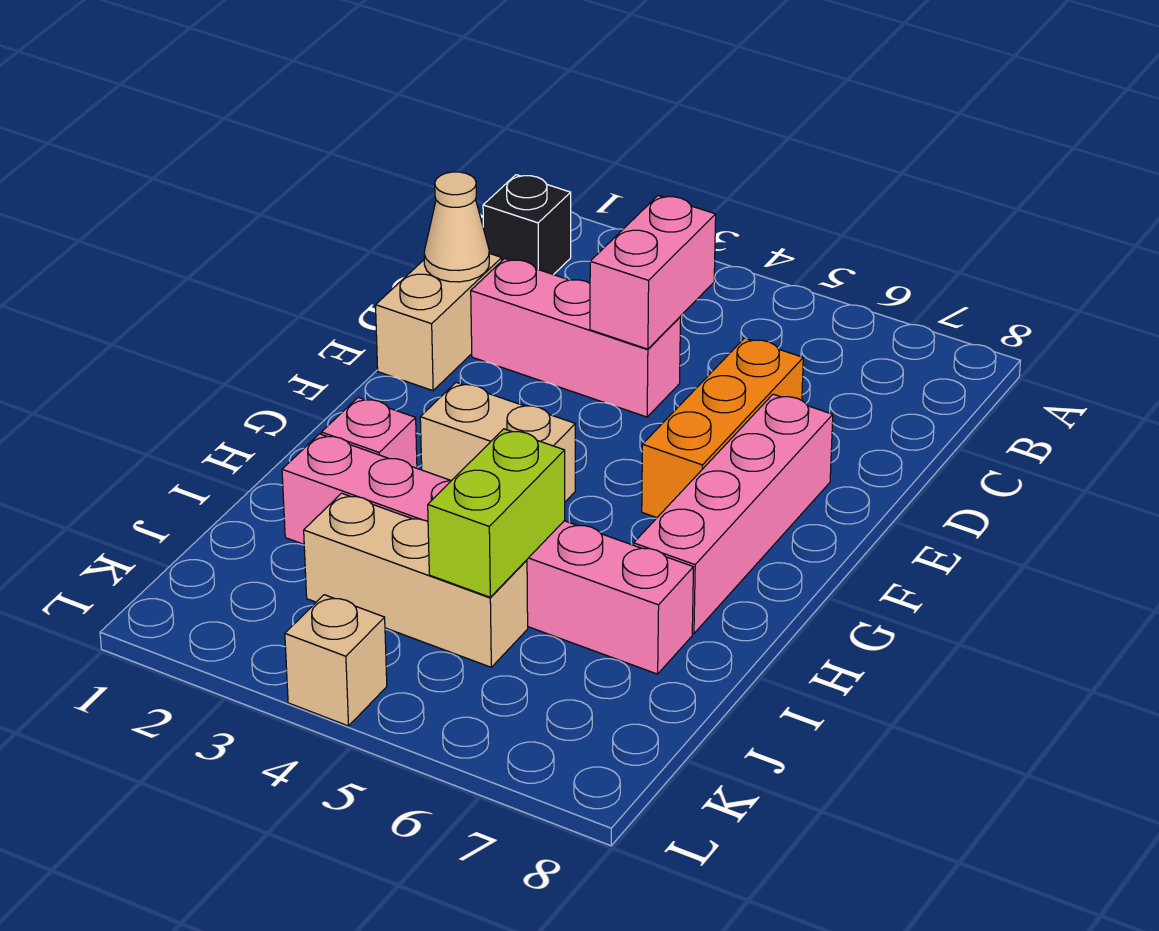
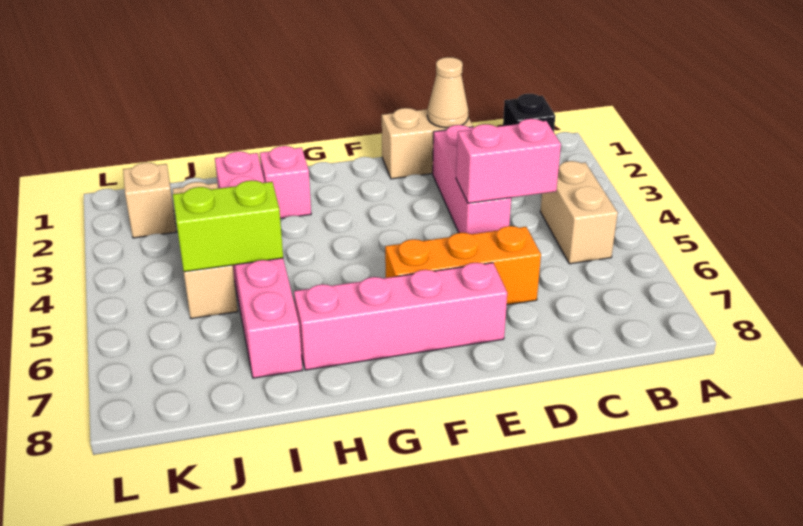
tan brick G3:G4 level 1 -> tan brick B4:B5 level 1
tan brick L4 level 1 -> tan brick K2 level 1

